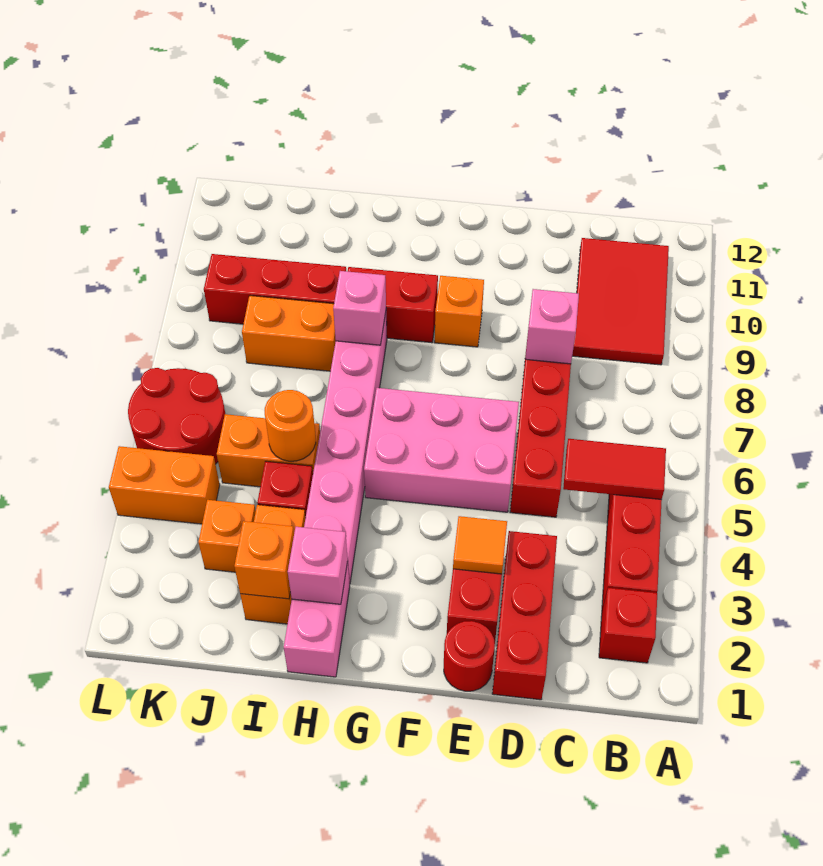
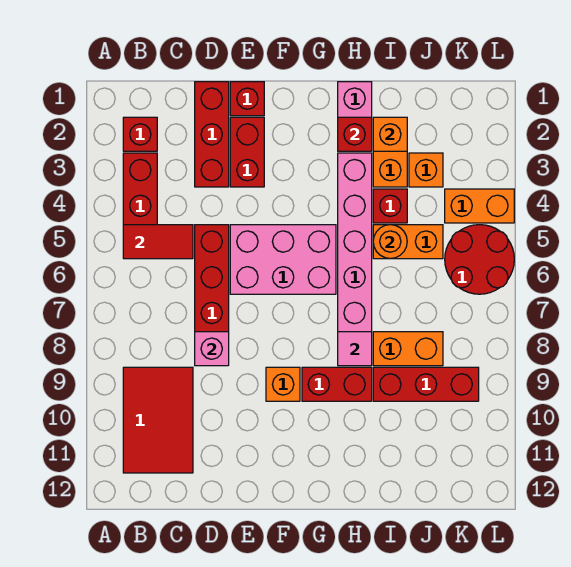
red round brick E1 level 1 -> red brick E1 level 1
orange tile E3 level 2 -> none
pink brick H2 level 2 -> red brick H2 level 2
pink brick H8 level 2 -> pink tile H8 level 2

